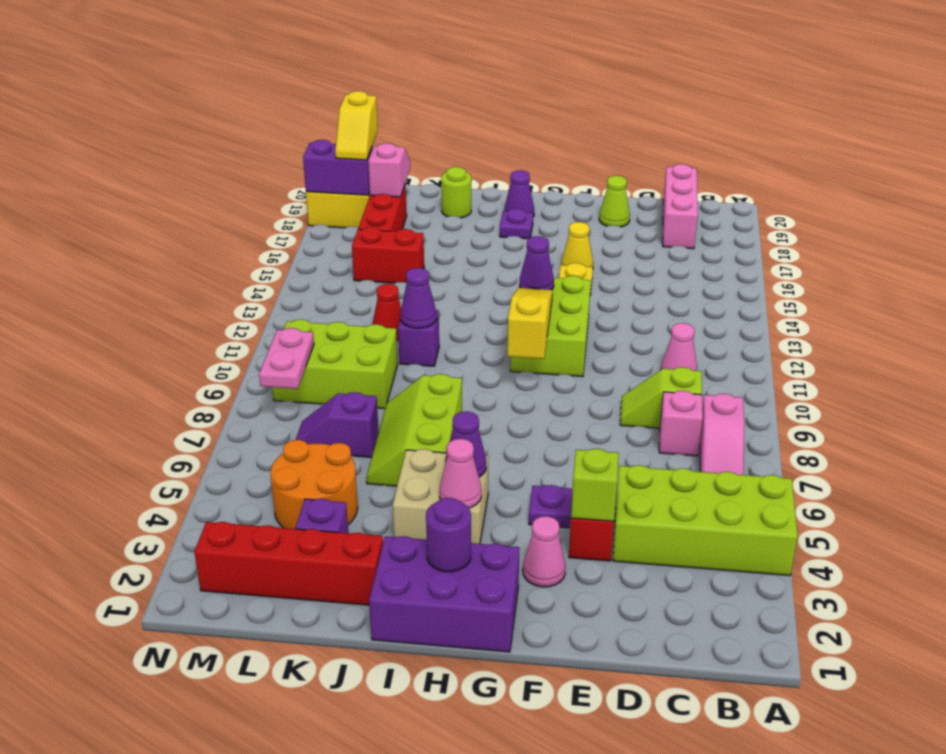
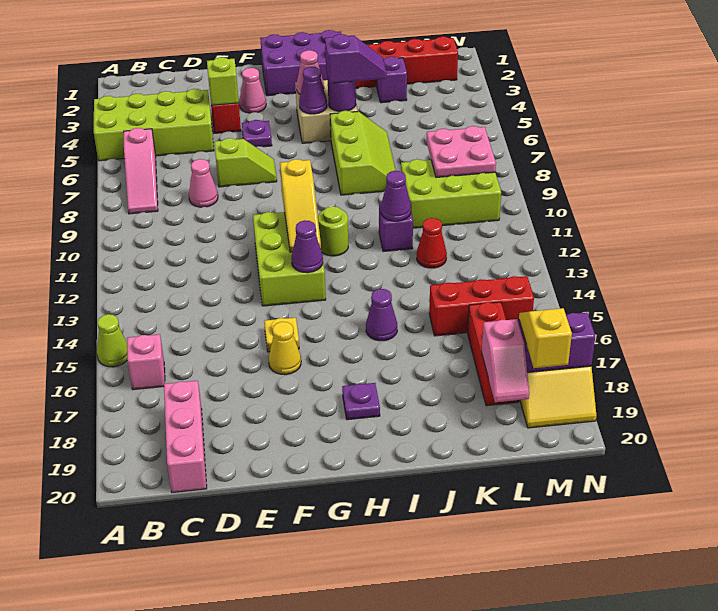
pink slope B6:B8 level 1 top 8 -> pink slope B6:B8 level 1 top 6
pink brick C8 level 1 -> pink brick B16 level 1
lime slope C9:D9 level 1 top C -> lime slope E7:F7 level 1 top E
pink cone C11 level 1 -> pink cone D8 level 1
lime cone E19 level 1 -> lime cone A15 level 1
purple round brick H2 level 2 -> purple round brick I5 level 2
purple cone H19 level 1 -> purple cone I15 level 1
lime round brick J19 level 1 -> lime round brick H11 level 1
orange round brick K4:L5 level 1 -> none
purple slope K7:L7 level 1 top K -> purple slope I5:J5 level 3 top I
red brick K15:L15 level 1 -> red brick K15:M15 level 1
pink plate M8:M9 level 2 -> pink plate L8:M9 level 2

